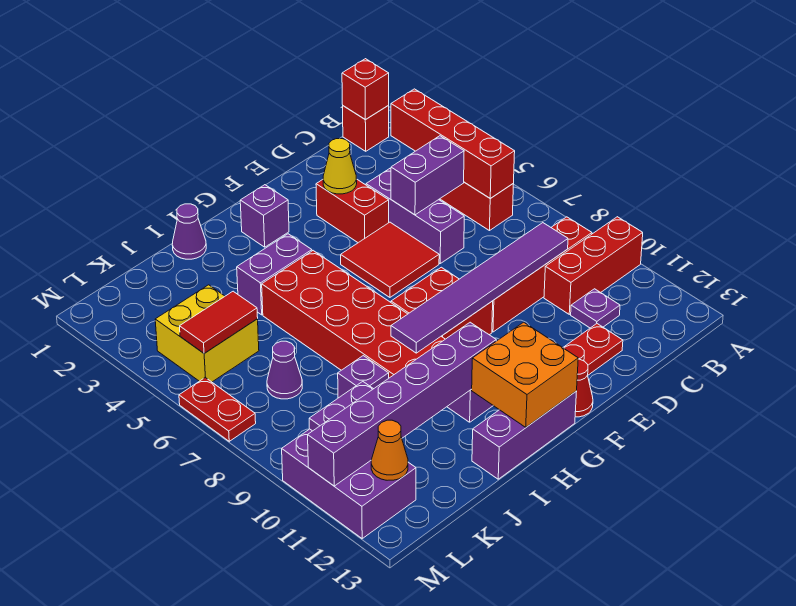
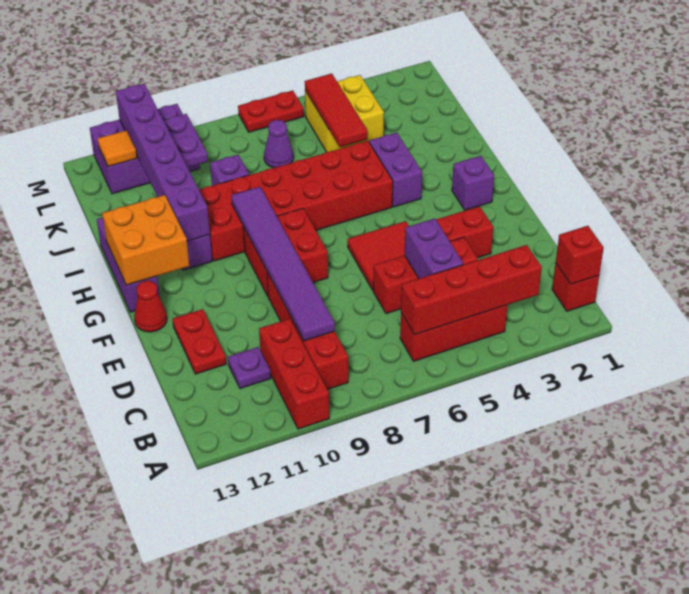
purple brick D4:D6 level 1 -> red brick D4:D6 level 1
yellow cone E3 level 2 -> none
purple cone I1 level 1 -> none
red tile K5:L5 level 2 -> red tile J5:L5 level 2
orange cone L12 level 2 -> orange tile L12 level 2

